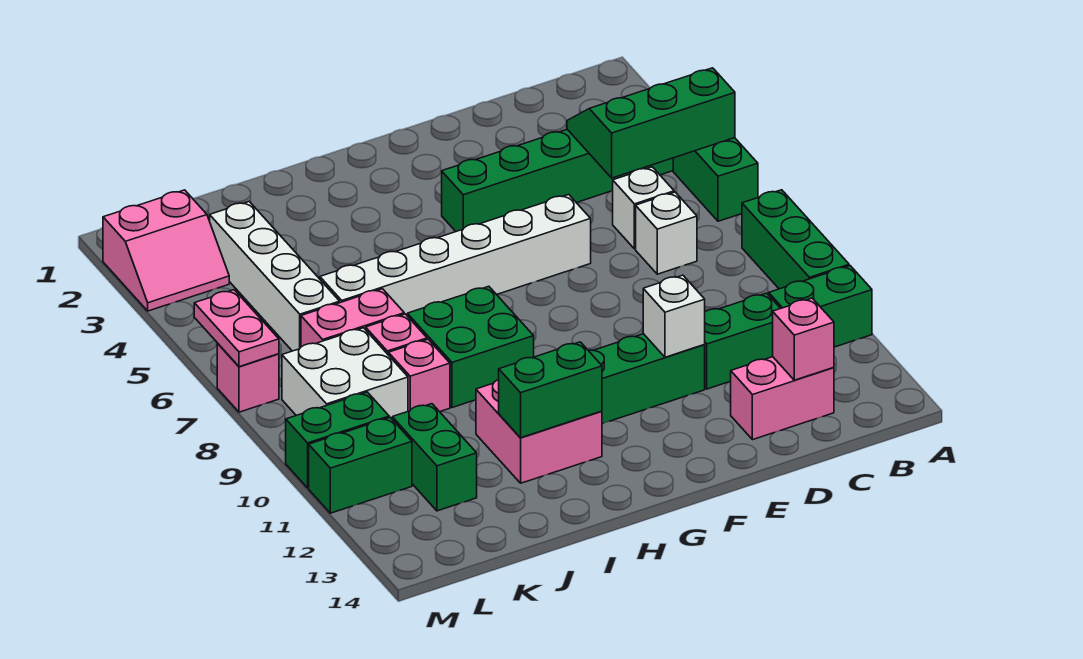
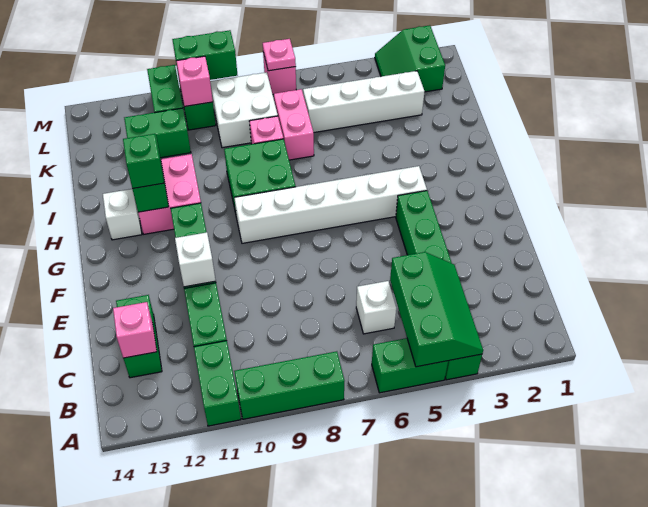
white brick C7 level 1 -> white brick H13 level 1
pink brick C13:D13 level 1 -> green brick C13:D13 level 1
white brick E6:J6 level 1 -> white brick G4:G9 level 1
none -> green brick H12 level 3
pink brick J9 level 1 -> pink brick L10 level 2
pink slope L2:M3 level 1 top 2 -> green slope L2:M3 level 1 top 2
pink plate M6:M7 level 2 -> pink plate M7 level 2
none -> green brick M9:M10 level 2

